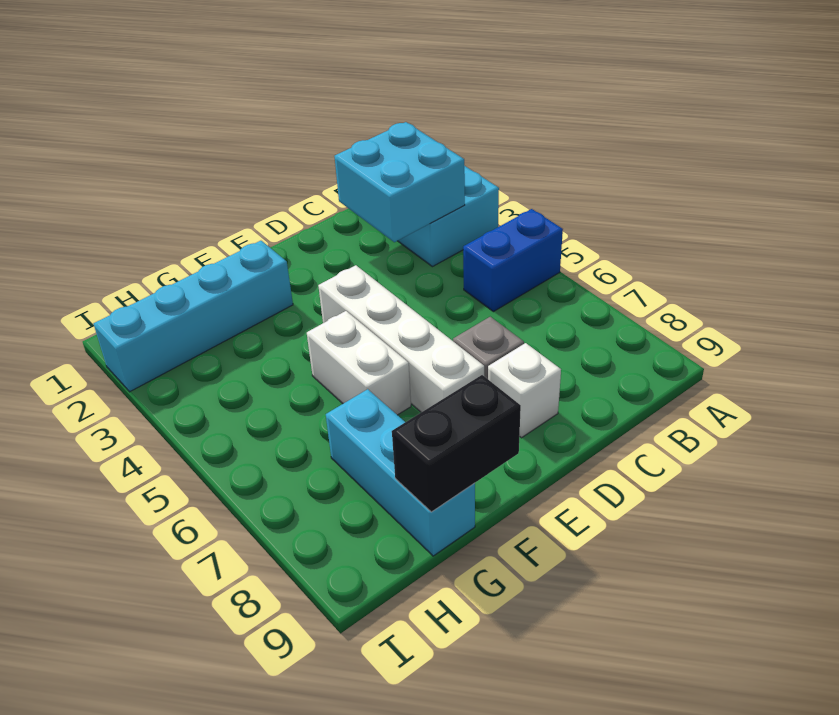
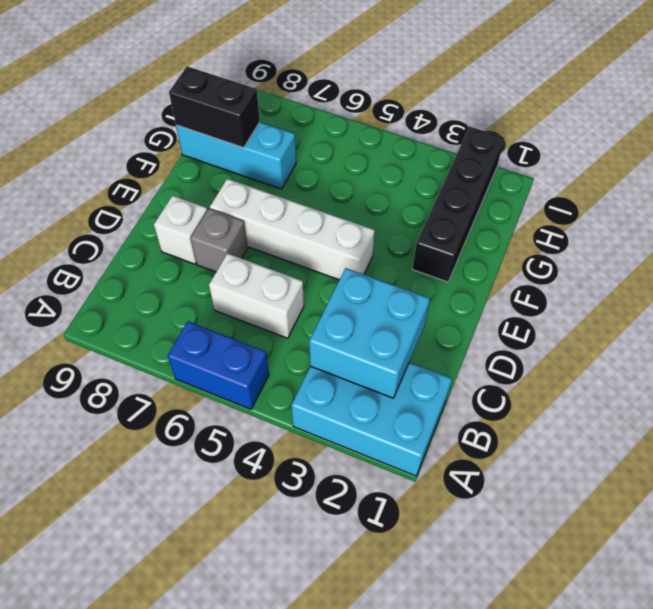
blue brick A5:B5 level 1 -> blue brick A5:A6 level 1
cyan brick F2:I2 level 1 -> black brick F2:I2 level 1
white brick F5:F6 level 1 -> white brick C5:C6 level 1
black brick F9:G9 level 2 -> black brick G8:G9 level 2

